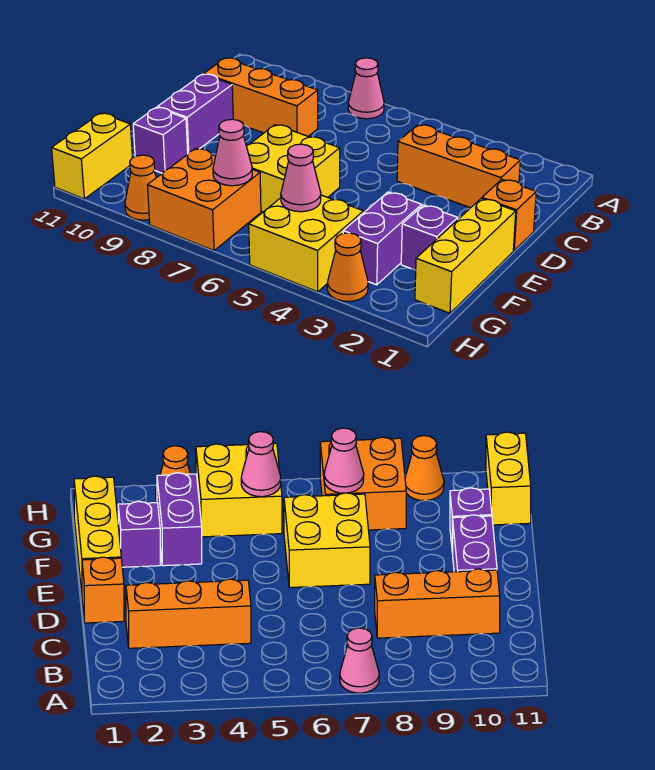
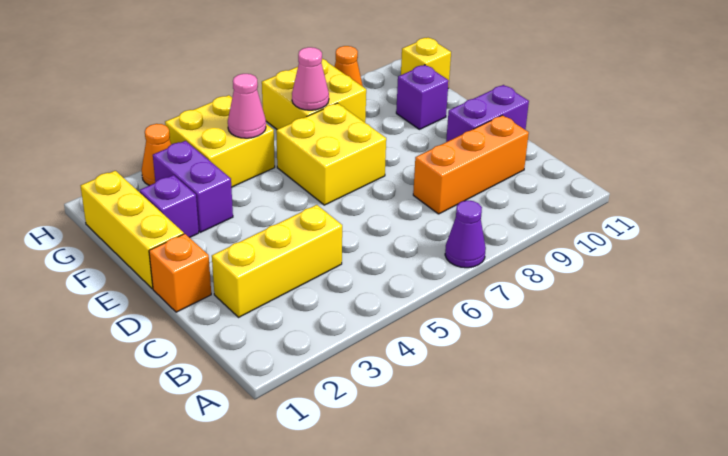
pink cone A7 level 1 -> purple cone A7 level 1
orange brick C2:C4 level 1 -> yellow brick C2:C4 level 1
purple brick D10:E10 level 1 -> purple brick D10:D11 level 1
orange brick G7:H8 level 1 -> yellow brick G7:H8 level 1
yellow brick G11:H11 level 1 -> yellow brick G11 level 1

